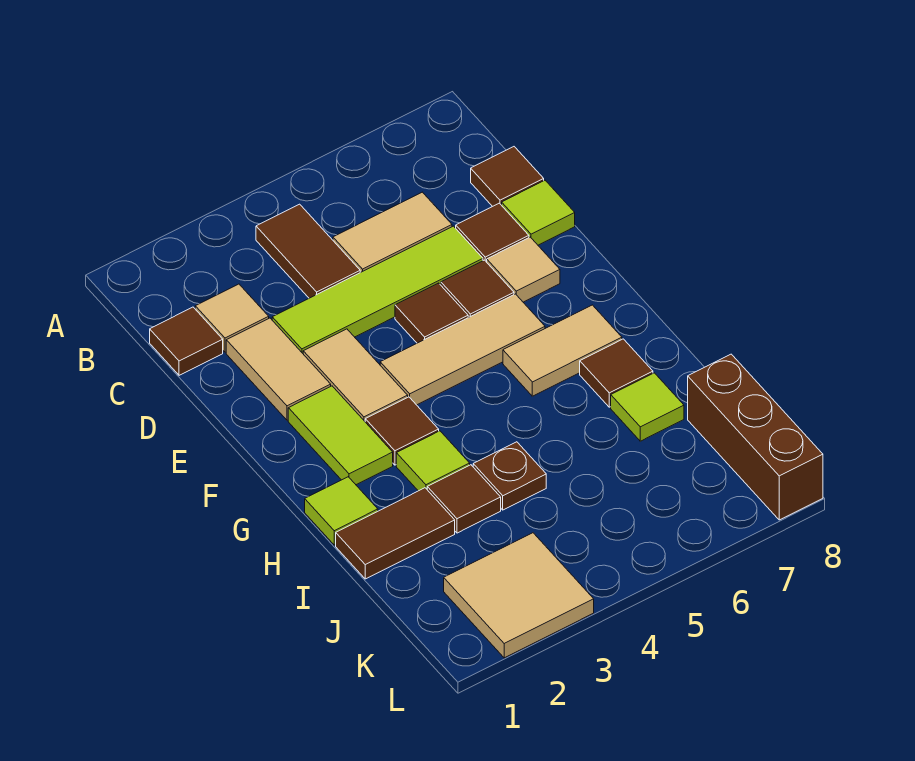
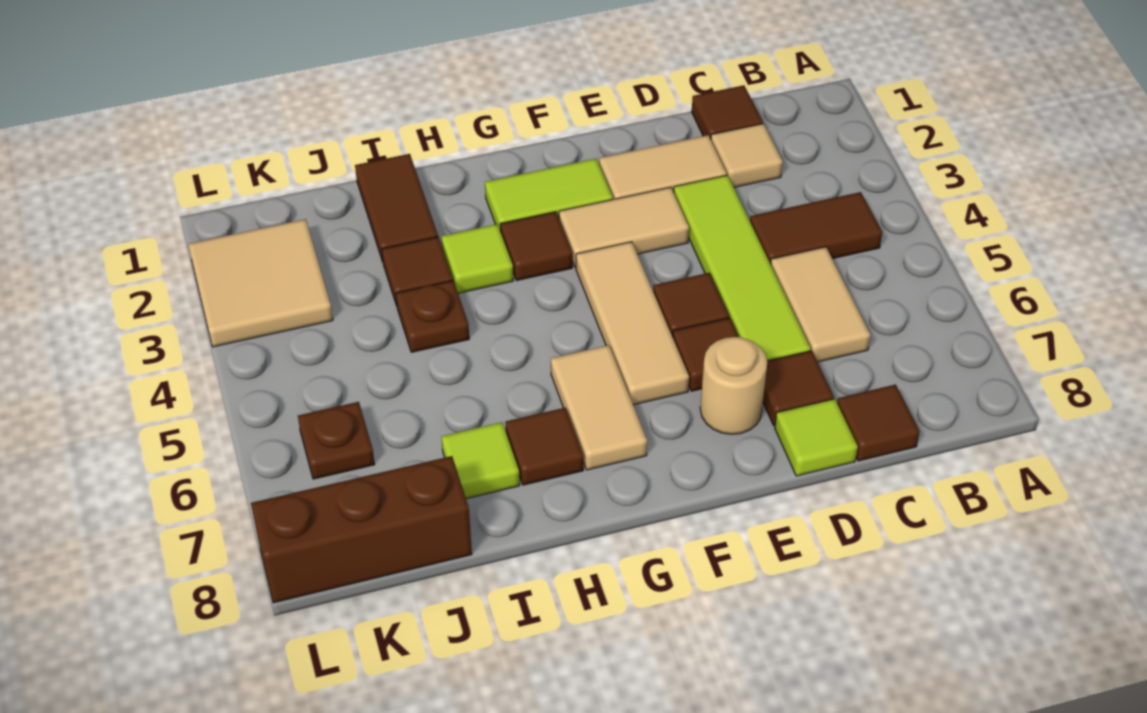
tan tile E7 level 1 -> tan round brick E7 level 1
lime tile H1 level 1 -> none
none -> brown plate K6 level 1

